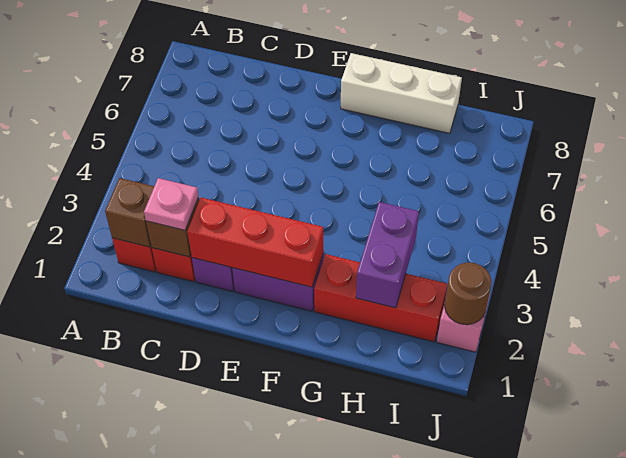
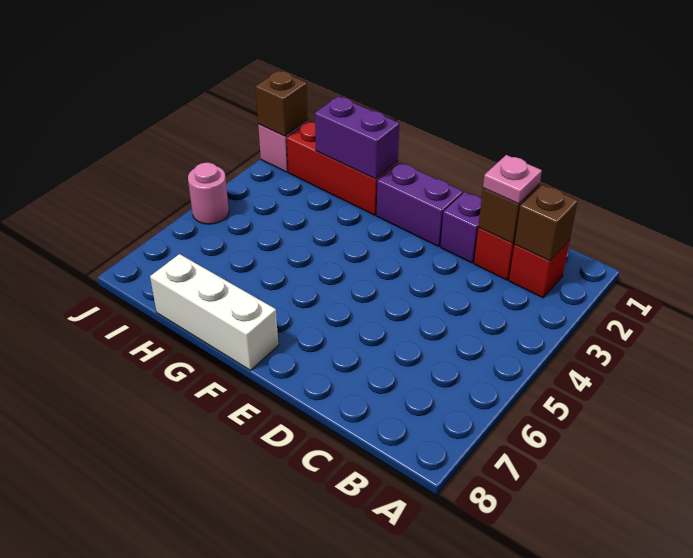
red brick D2:F2 level 2 -> none
purple brick H2:H3 level 2 -> purple brick G2:H2 level 2
brown round brick J2 level 2 -> brown brick J2 level 2
none -> pink round brick J5 level 1

